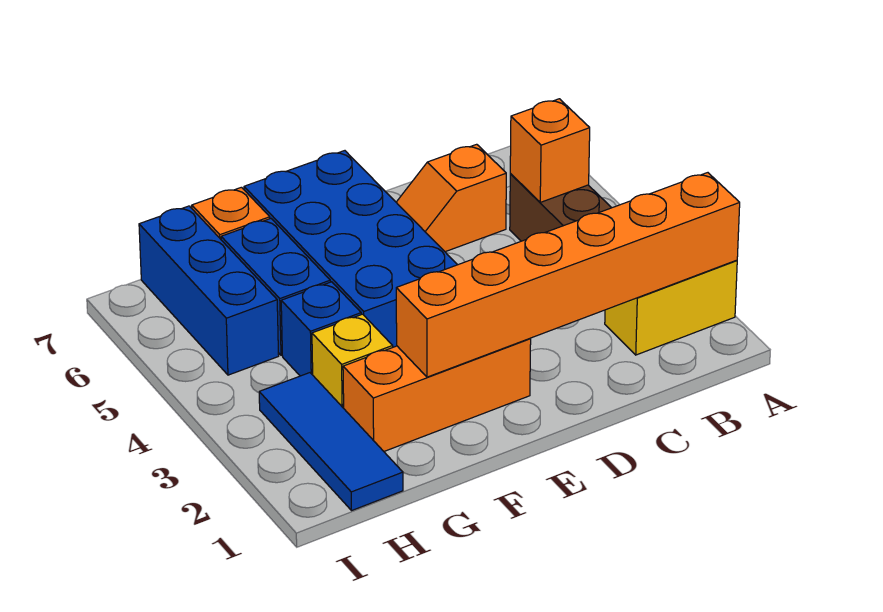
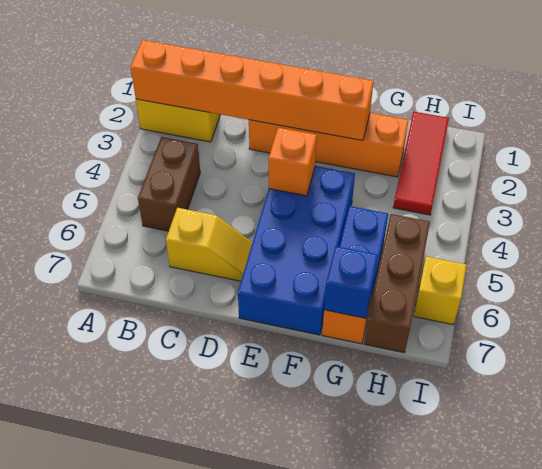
orange brick B5 level 2 -> orange brick E4 level 2
orange slope C6:D6 level 1 top C -> yellow slope C6:D6 level 1 top C
orange brick E2:G2 level 1 -> orange brick D2:G2 level 1
yellow brick G3 level 1 -> yellow brick I6 level 1
blue brick G4 level 1 -> blue brick G7 level 2
blue tile H1:H3 level 1 -> red tile H1:H3 level 1
blue brick H5:H7 level 1 -> brown brick H5:H7 level 1

